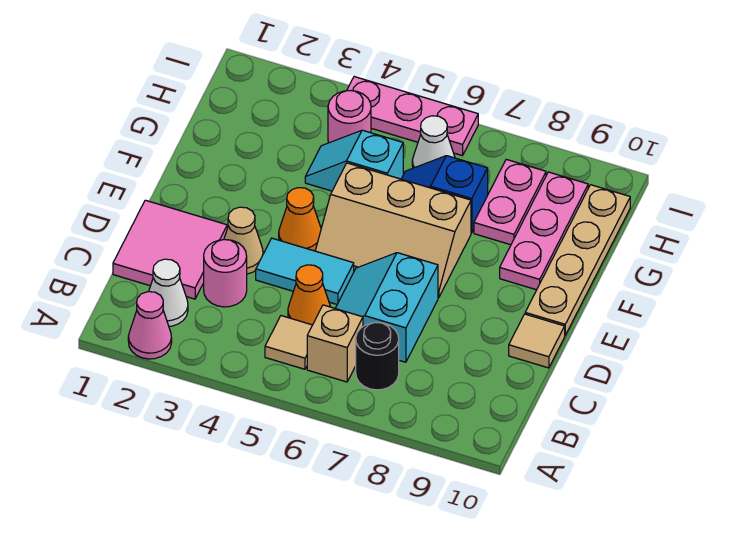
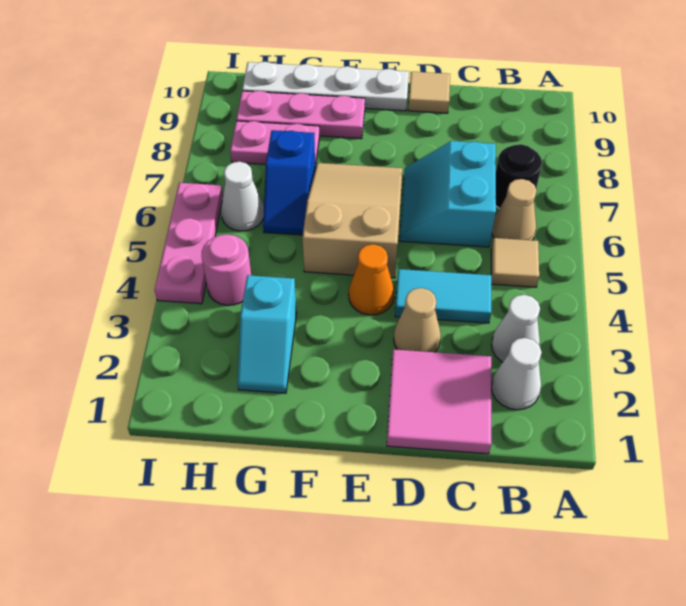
pink cone A2 level 1 -> none
none -> white cone B3 level 1
tan brick B6 level 1 -> tan cone B6 level 1
pink round brick C3 level 1 -> none
orange cone C5 level 1 -> none
cyan slope C6:D7 level 1 top 7 -> cyan slope C6:D7 level 1 top C
cyan tile D4:D5 level 1 -> cyan tile C4:D4 level 1
tan slope E5:F7 level 1 top F -> tan slope E5:F7 level 1 top 5
tan plate E10:H10 level 1 -> white plate E10:H10 level 1
cyan slope G4:G5 level 1 top 5 -> cyan slope G2:G3 level 1 top 3

